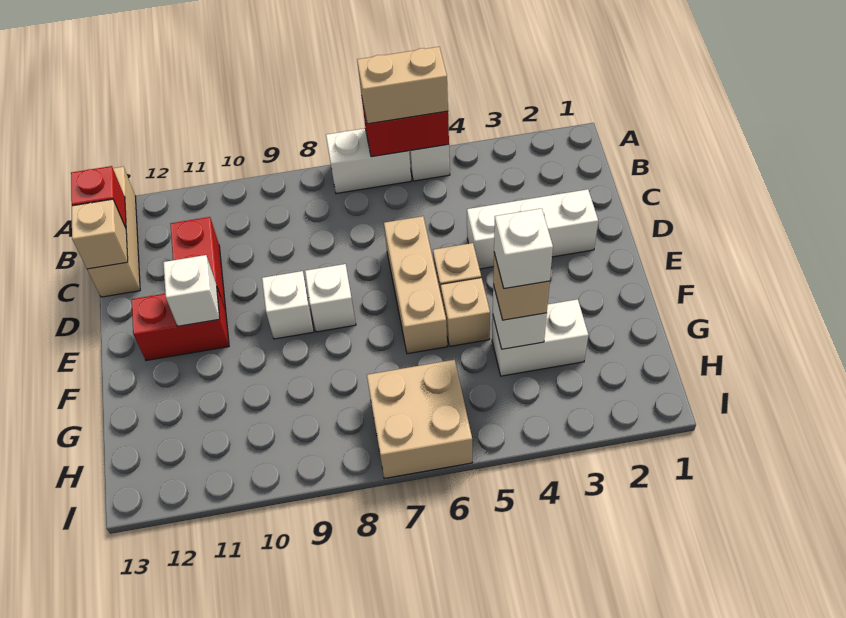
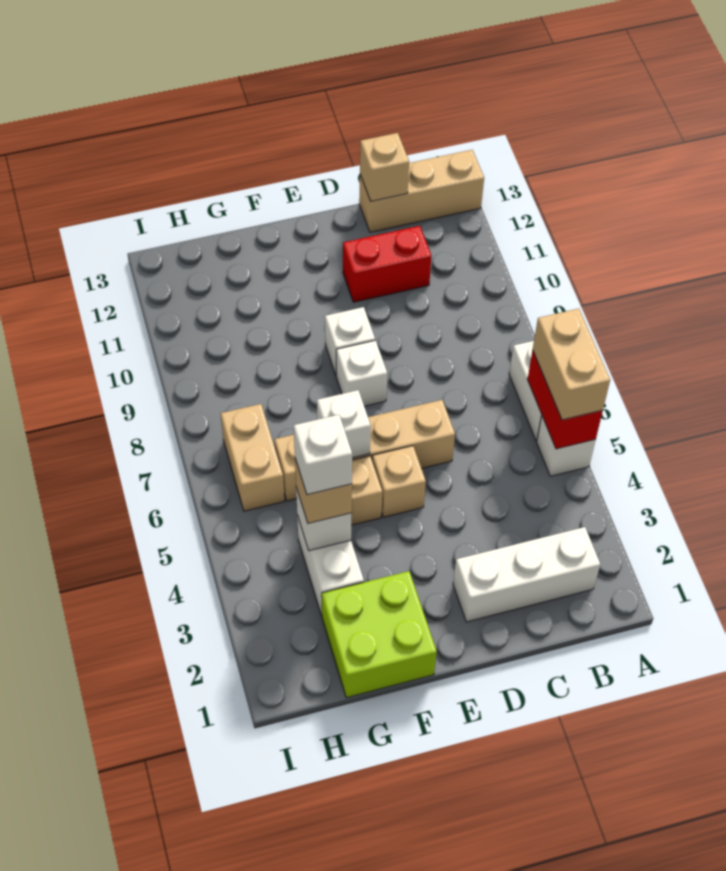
red brick B13 level 2 -> none
white brick D2:D4 level 1 -> white brick B2:D2 level 1
tan brick D6:F6 level 1 -> tan brick D6:G6 level 1
red brick E11:E12 level 1 -> none
white brick E11 level 2 -> white brick F6 level 2
none -> lime brick F1:G2 level 1
tan brick H6:I7 level 1 -> tan brick H6:H7 level 1

